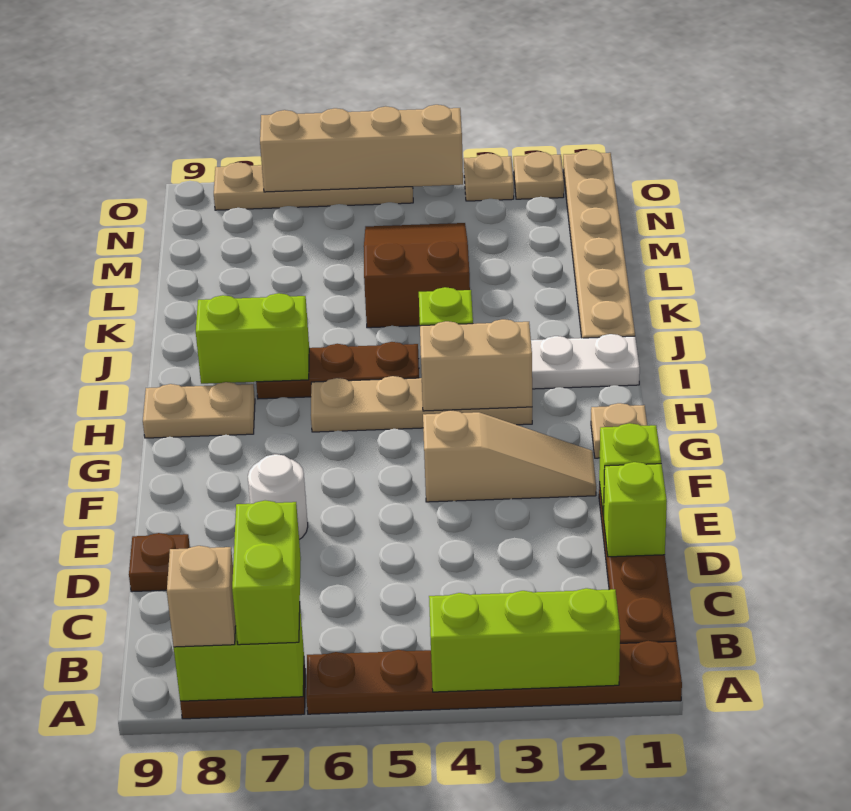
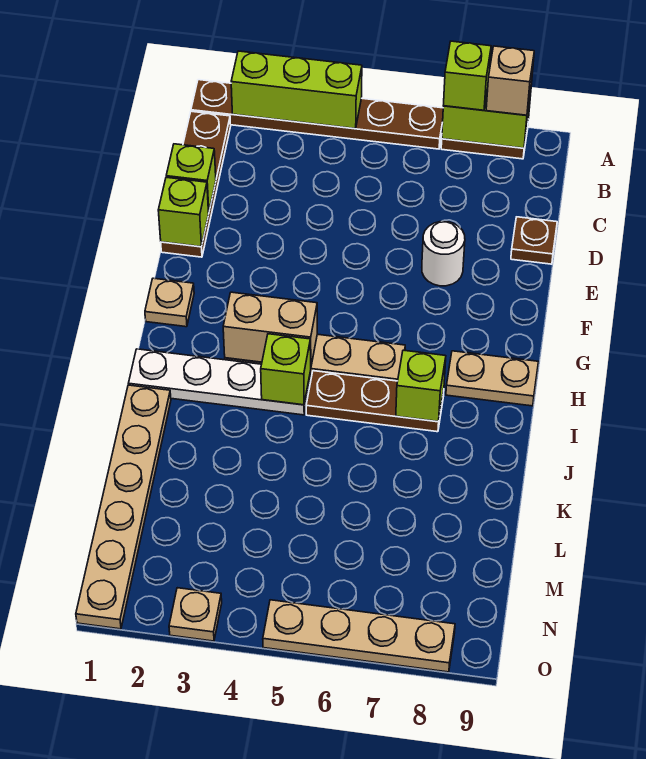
lime brick A7:B7 level 3 -> lime brick A7 level 3
tan slope F2:F4 level 1 top 4 -> none
lime brick I7:I8 level 2 -> lime brick I7 level 2
brown slope K4:M5 level 1 top K -> none
tan plate O2 level 1 -> none
tan brick O4:O7 level 2 -> none

